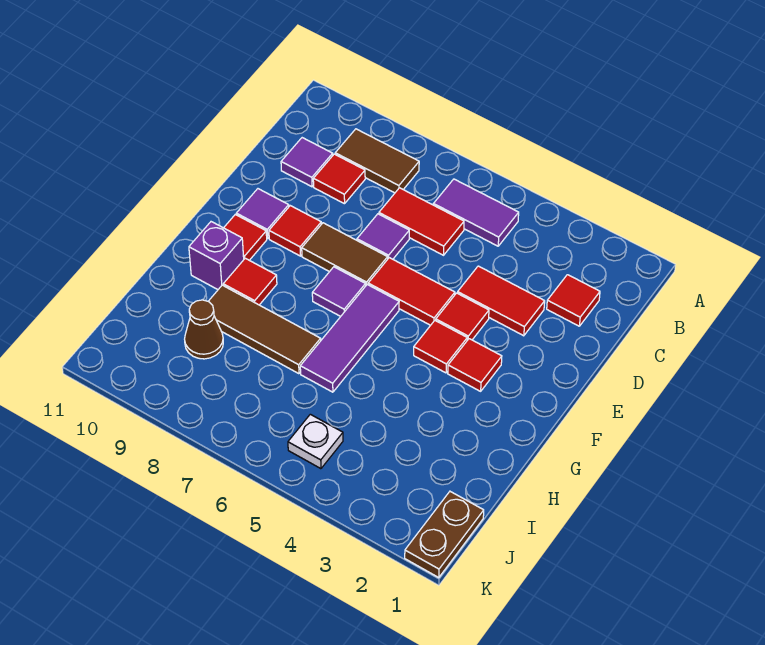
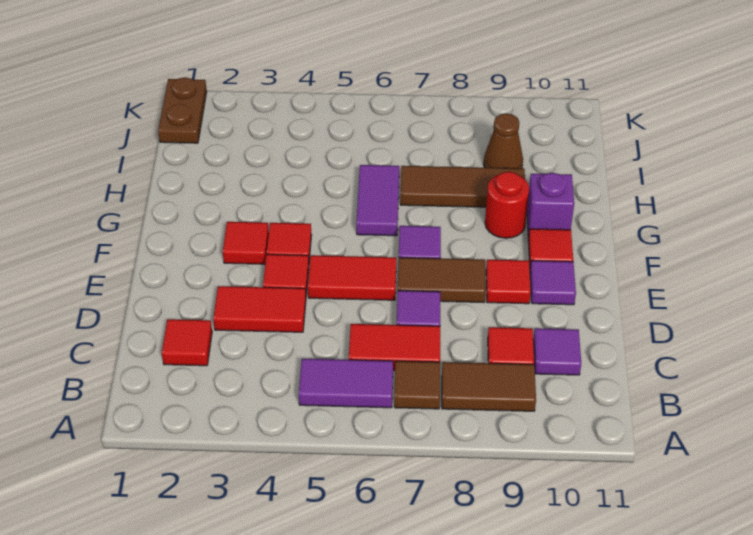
none -> brown tile B7 level 1
purple tile F6:H6 level 1 -> purple tile G6:H6 level 1
red tile G9 level 1 -> red round brick G9 level 1
white plate J5 level 1 -> none

